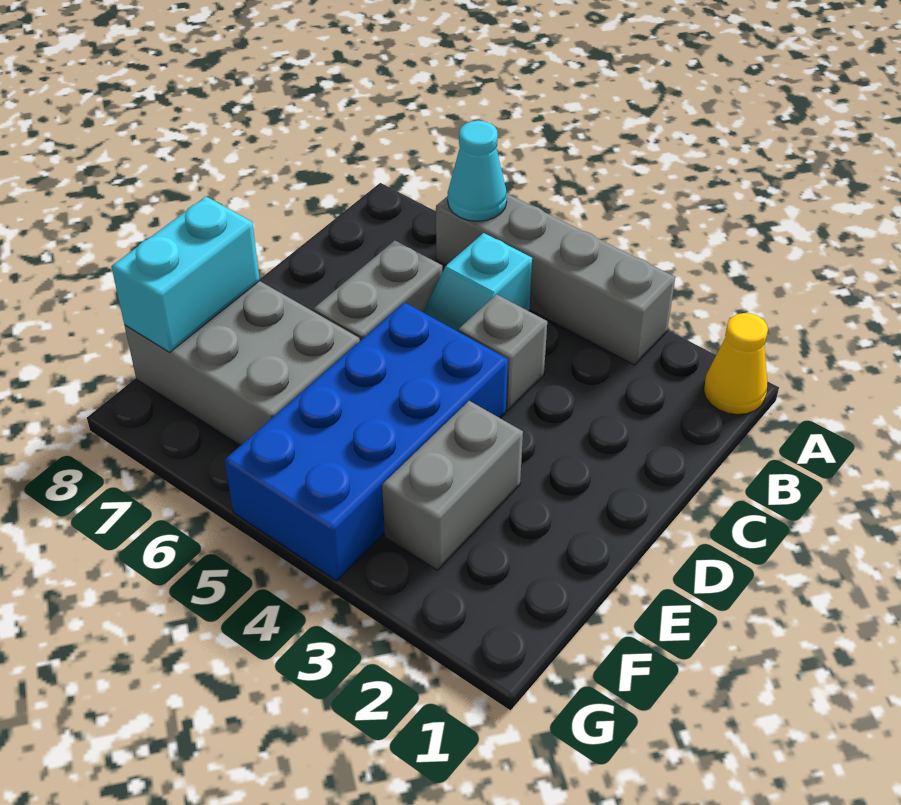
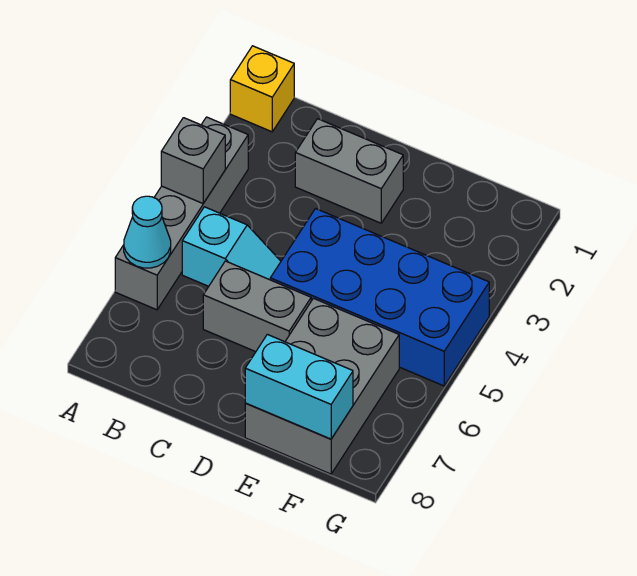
yellow cone A1 level 1 -> yellow brick A1 level 1
grey brick C4 level 1 -> grey brick A4 level 2
grey brick E3:F3 level 1 -> grey brick C2:D2 level 1

